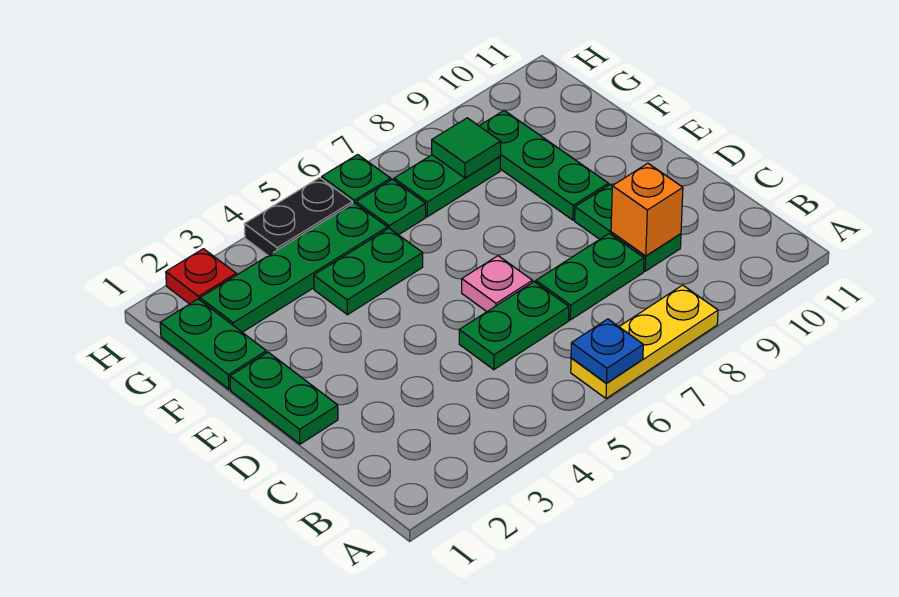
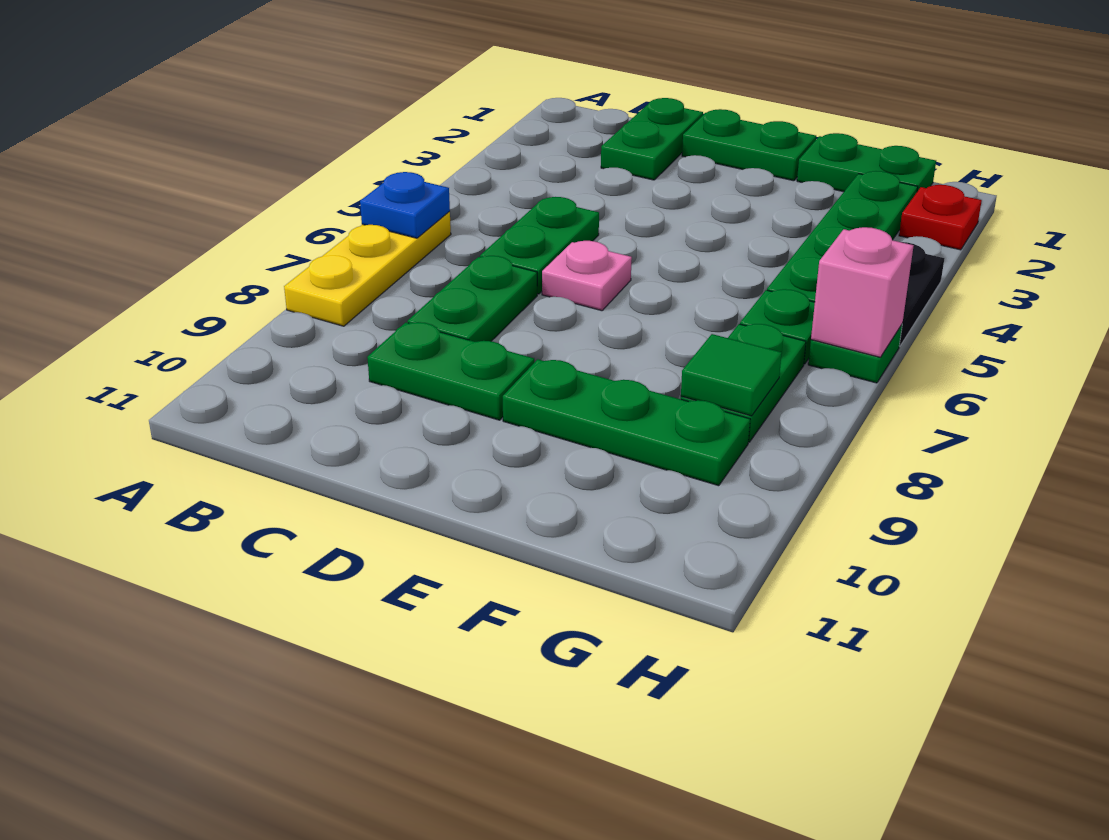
orange brick C9 level 2 -> none
green plate F4:F5 level 1 -> green plate C1:C2 level 1
none -> pink brick H6 level 2

